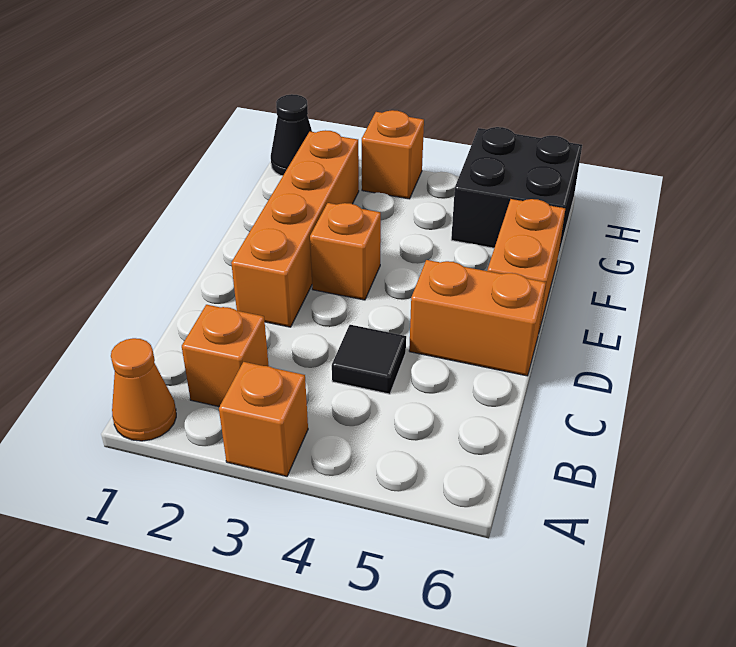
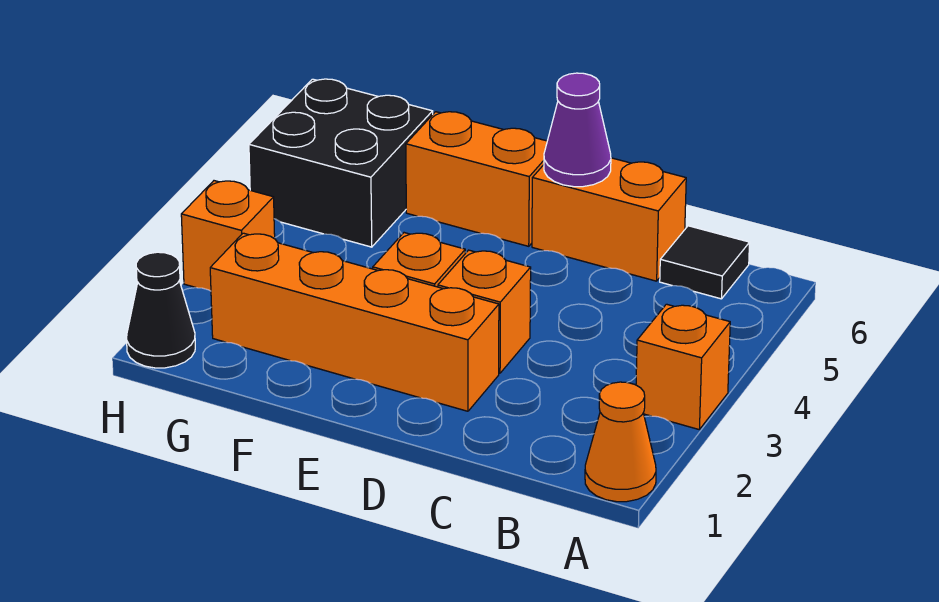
orange brick B2 level 1 -> orange brick D3 level 1
black tile C4 level 1 -> black tile B6 level 1
orange brick D5:D6 level 1 -> orange brick C6:D6 level 1
none -> purple cone D6 level 2

